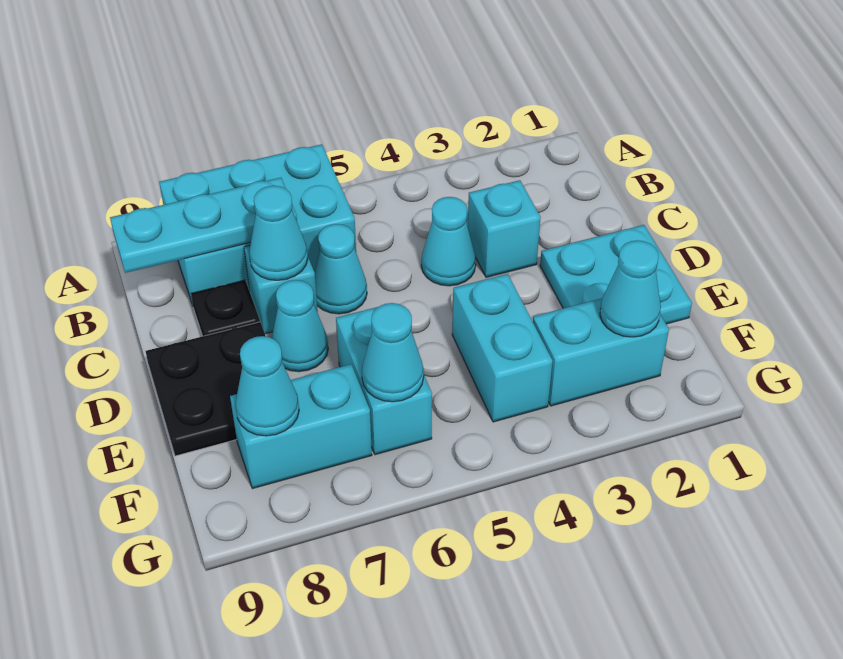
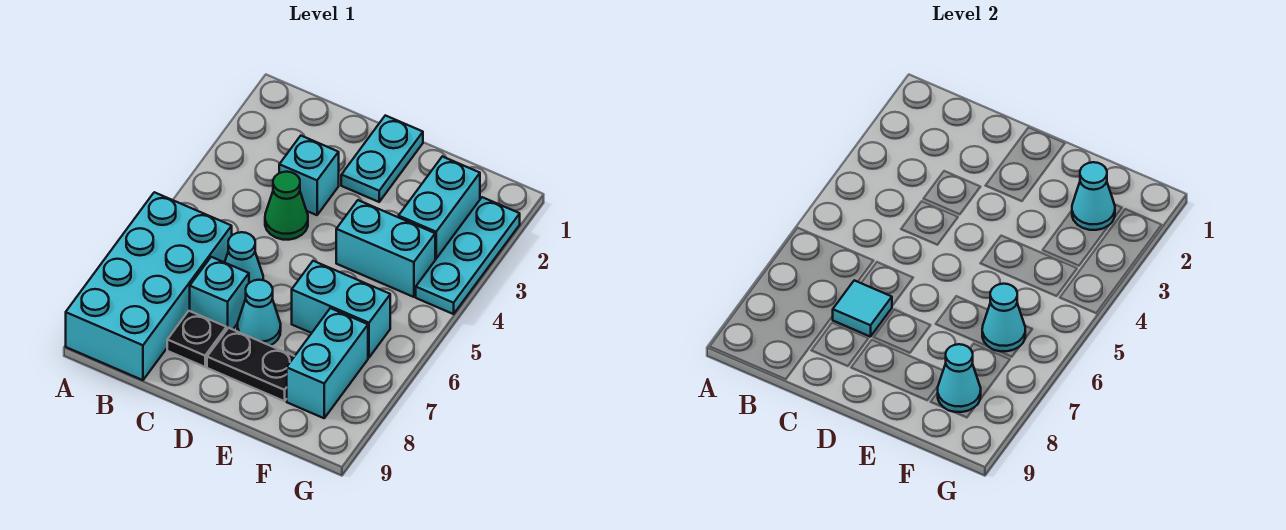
cyan brick A6:B8 level 1 -> cyan brick A6:B9 level 1
cyan plate B7:B9 level 2 -> cyan plate G2:G4 level 1
cyan cone C4 level 1 -> green cone C4 level 1
cyan cone C7 level 2 -> cyan tile C7 level 2
cyan plate D1:E2 level 1 -> cyan plate D1:D2 level 1
black plate D8:E9 level 1 -> black plate D8:E8 level 1

